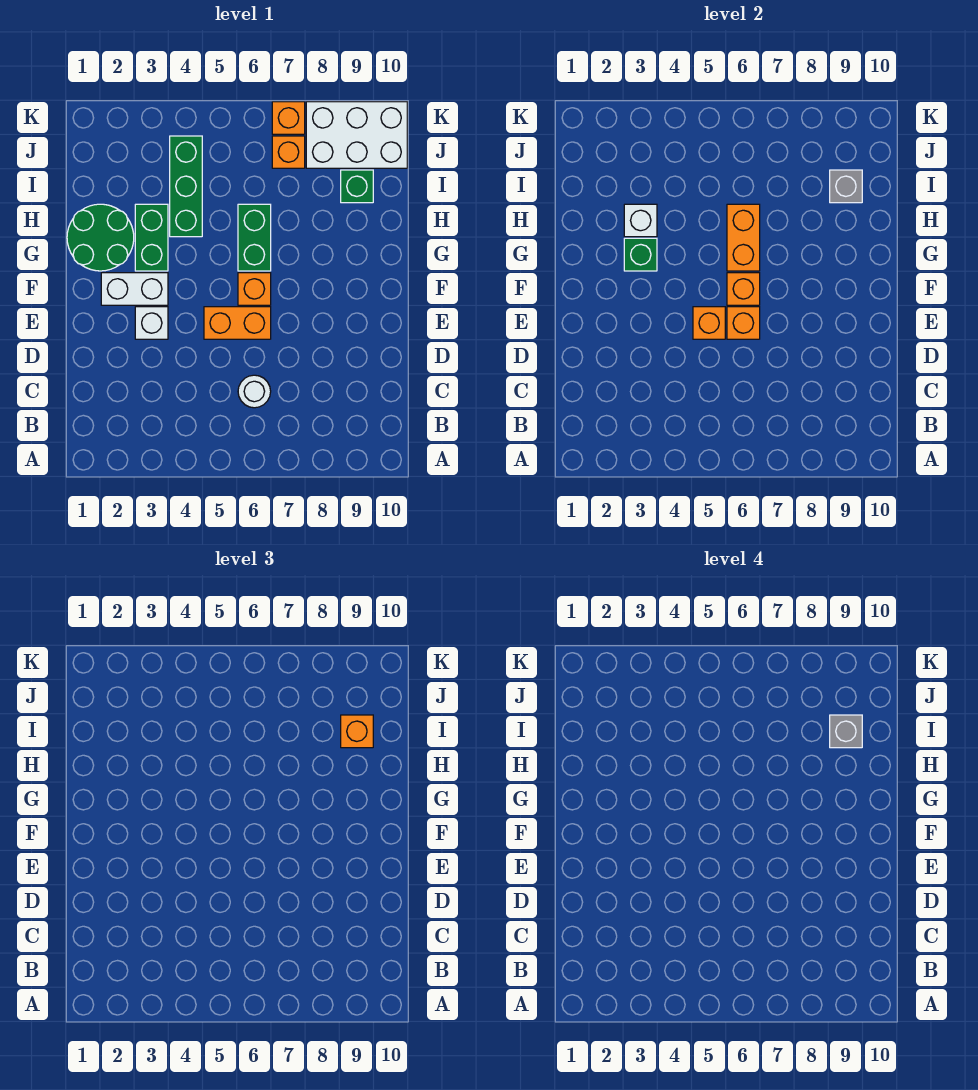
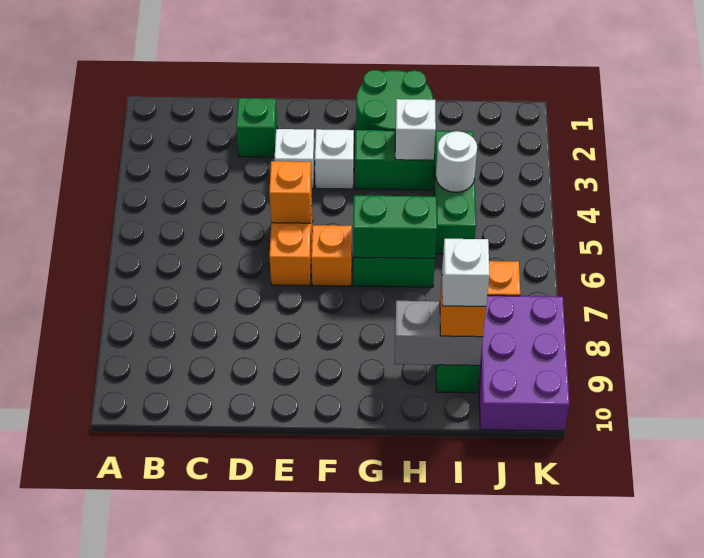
white round brick C6 level 1 -> white round brick I4 level 2
orange brick E6 level 2 -> none
white brick F2:F3 level 1 -> white brick F3 level 1
orange brick F6 level 2 -> none
green brick G3 level 2 -> green brick D2 level 1
orange brick G6:H6 level 2 -> green brick G6:H6 level 2
green brick H4:J4 level 1 -> green brick I3:I5 level 1
grey brick I9 level 2 -> grey brick H9:I9 level 2
grey brick I9 level 4 -> white brick I9 level 4
white brick J8:K10 level 1 -> purple brick J8:K10 level 1
orange brick K7 level 1 -> none

